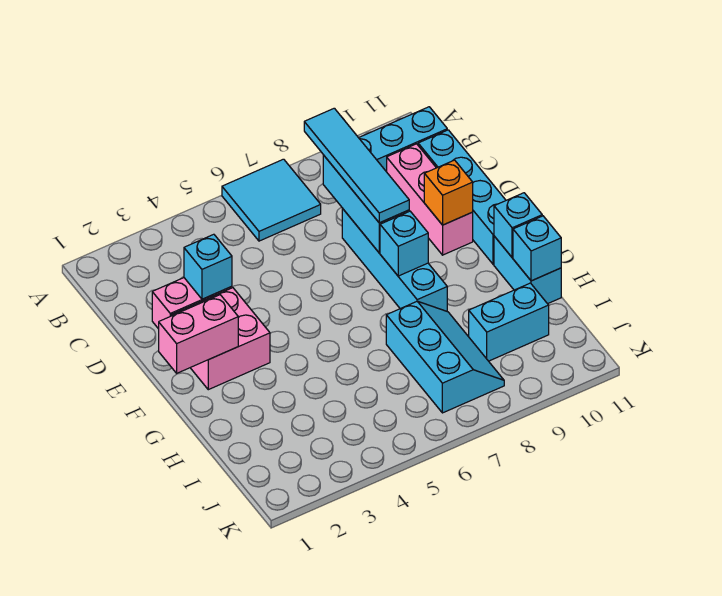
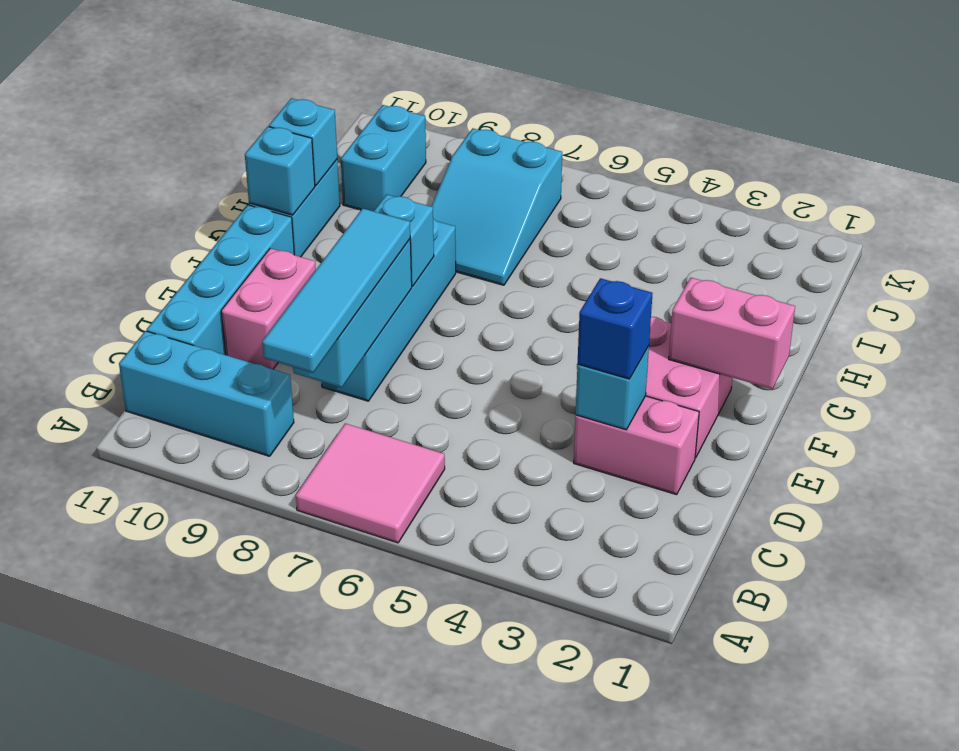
cyan tile A6:B7 level 1 -> pink tile A6:B7 level 1
pink brick C10:E10 level 1 -> pink brick D10:E10 level 1
none -> blue brick D3 level 3
orange brick E10 level 2 -> none
cyan slope H7:J8 level 1 top 7 -> cyan slope H7:J8 level 1 top J
cyan brick I9:I10 level 1 -> cyan brick I10:J10 level 1

